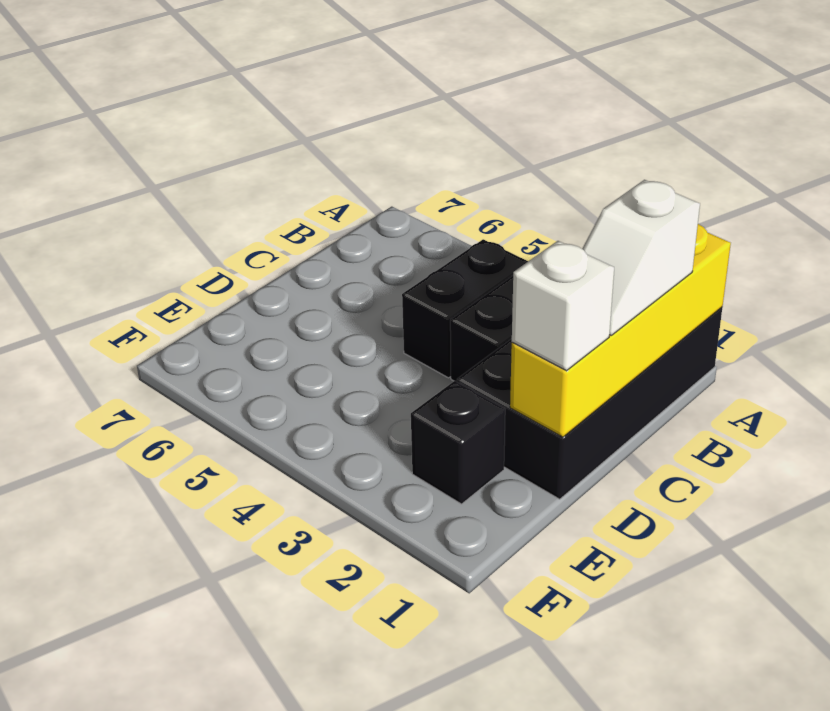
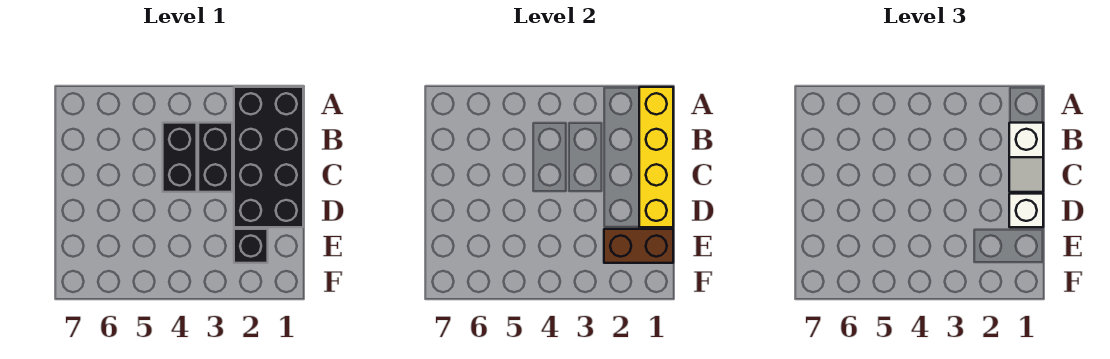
none -> brown brick E1:E2 level 2

